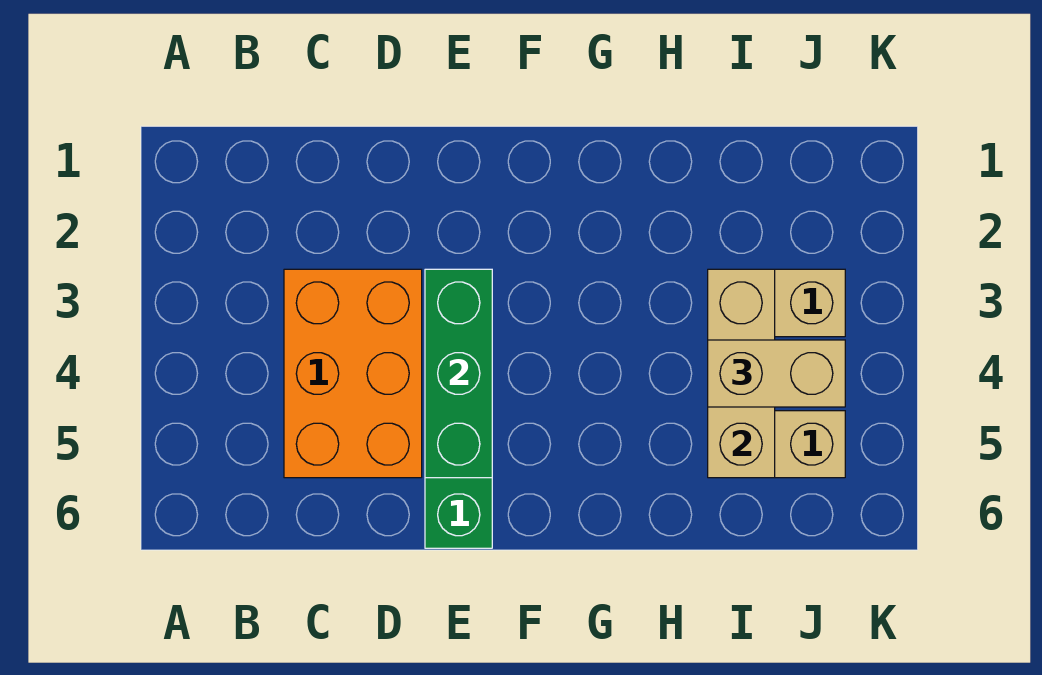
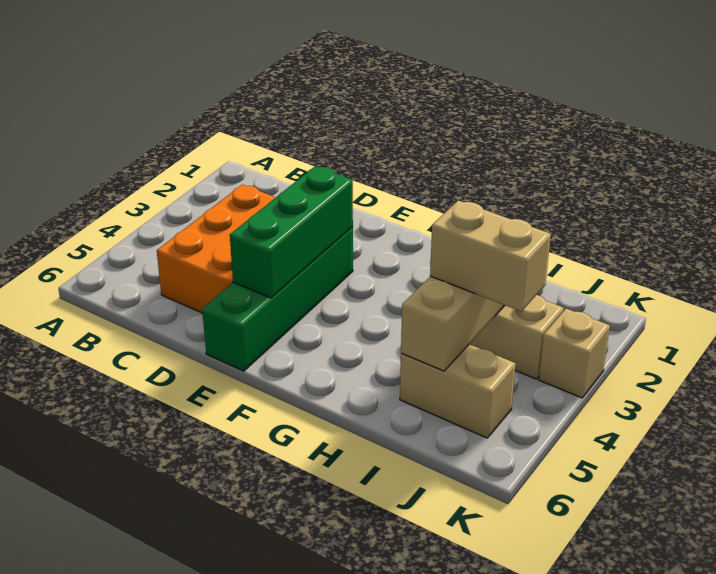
none -> tan brick K3 level 1

